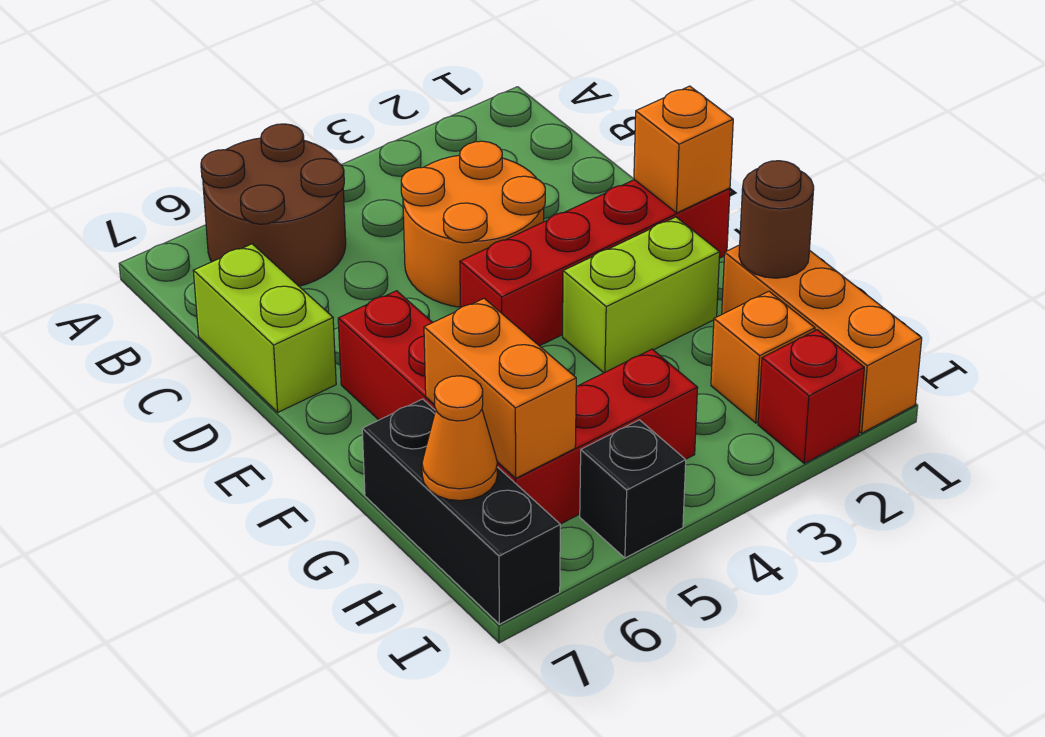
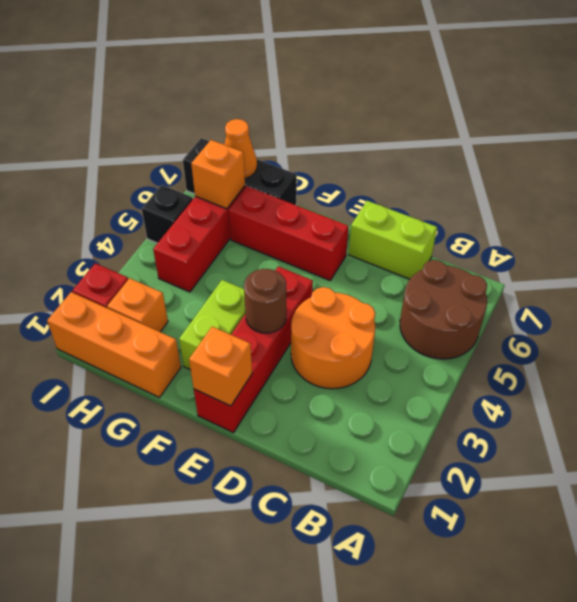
brown round brick G1 level 2 -> brown round brick E3 level 2
orange brick G6:H6 level 2 -> orange brick H6 level 2

